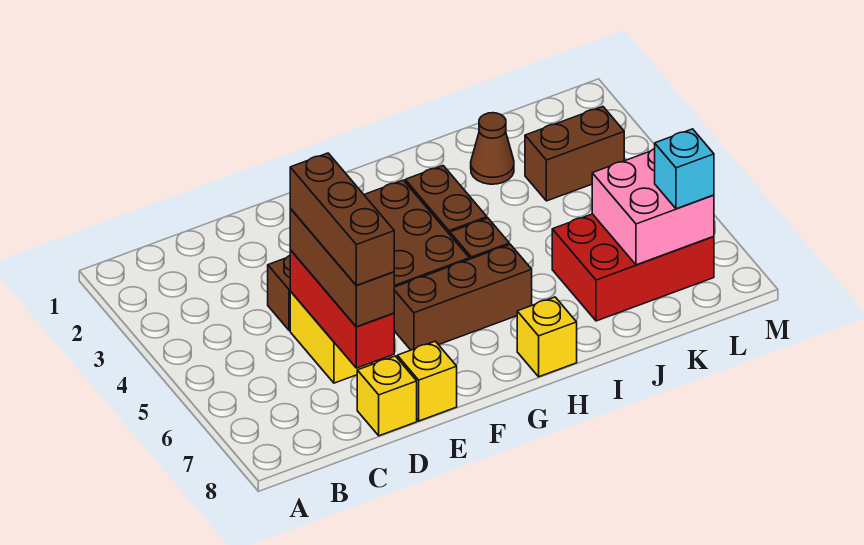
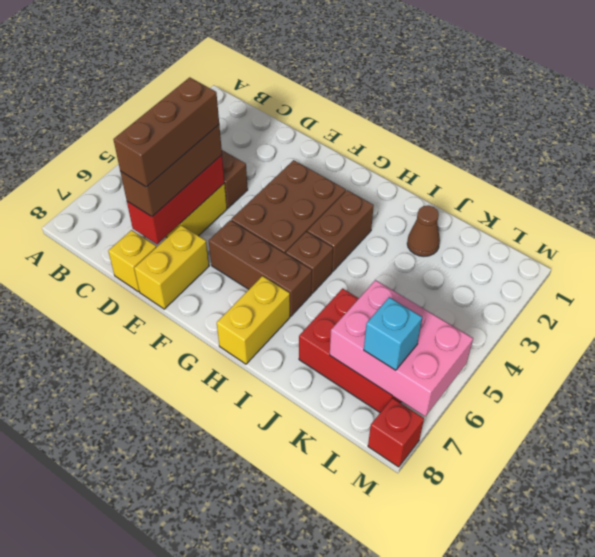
yellow brick E8 level 1 -> yellow brick E7:E8 level 1
yellow brick H8 level 1 -> yellow brick H7:H8 level 1
brown brick K3:L3 level 1 -> none
pink brick K6:L7 level 2 -> pink brick K6:M7 level 2
none -> red brick M8 level 1

